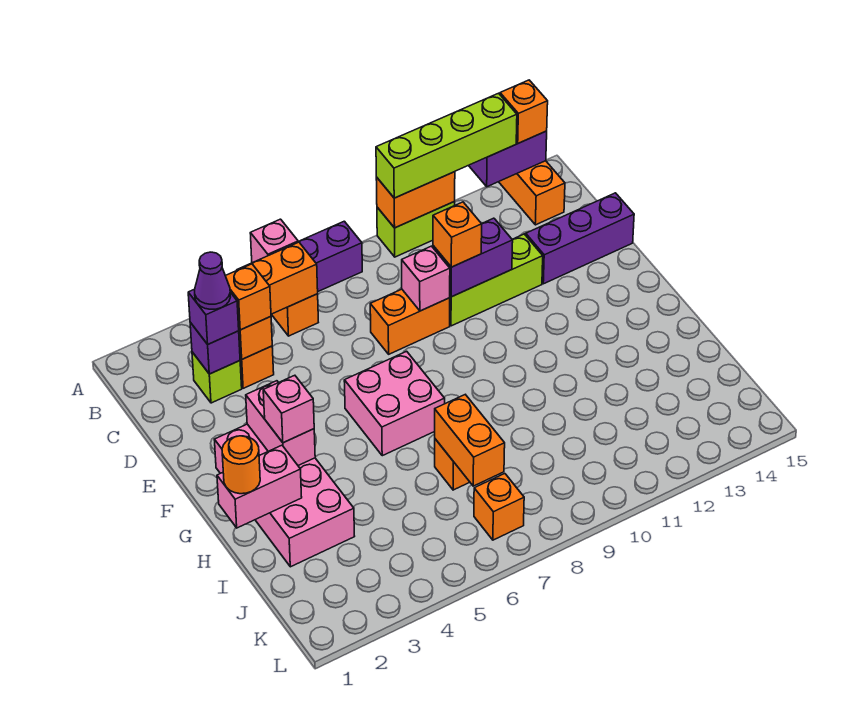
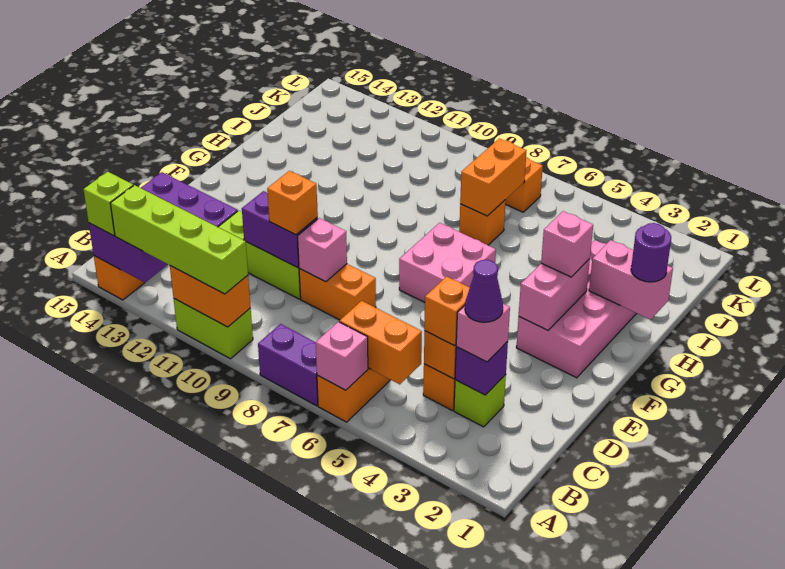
orange brick A14 level 3 -> lime brick A14 level 3
purple brick C3 level 3 -> pink brick C3 level 3
orange round brick H1 level 3 -> purple round brick H1 level 3

